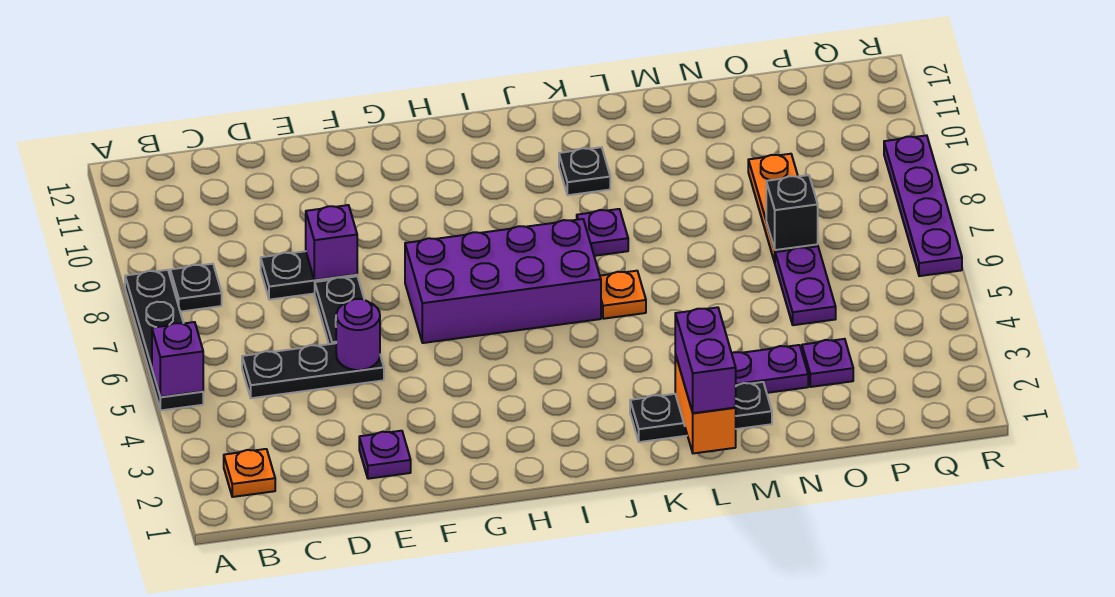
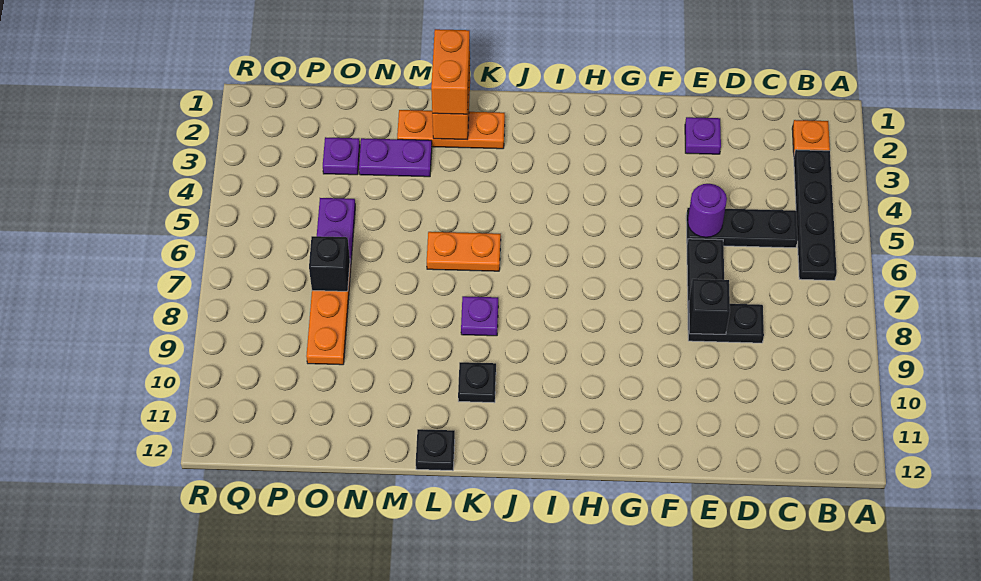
black plate A5:A8 level 1 -> black plate B3:B6 level 1
purple brick A5 level 2 -> none
black plate B8 level 1 -> black plate L12 level 1
purple brick E8 level 2 -> black brick E8 level 2
purple brick G6:J7 level 1 -> none
black plate K2:M2 level 1 -> orange plate K2:M2 level 1
orange plate K6 level 1 -> orange plate K6:L6 level 1
purple brick L1:L2 level 3 -> orange brick L1:L2 level 3
purple plate R6:R9 level 1 -> none

